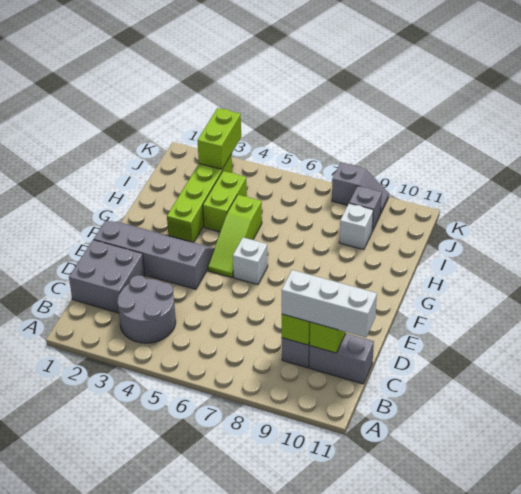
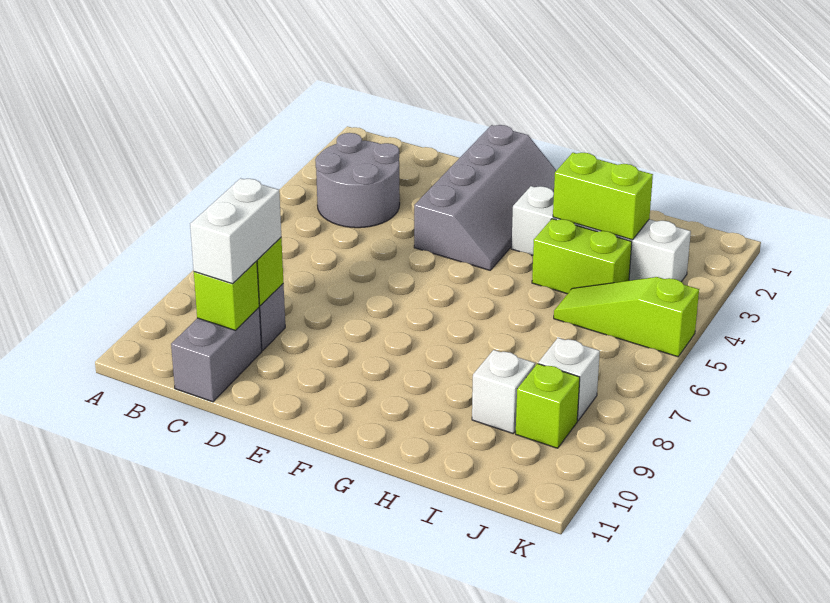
grey brick C1:D2 level 1 -> none
white brick C9:C11 level 3 -> white brick C9:C10 level 3
lime slope F5:H5 level 1 top H -> lime slope I5:K5 level 1 top K
white brick F6 level 1 -> white brick J8 level 1
lime brick G3:J3 level 1 -> white brick G3:J3 level 1
lime brick J3:K3 level 2 -> lime brick H3:I3 level 2
grey brick J9 level 1 -> lime brick J9 level 1
grey slope K8:K9 level 1 top 8 -> none

